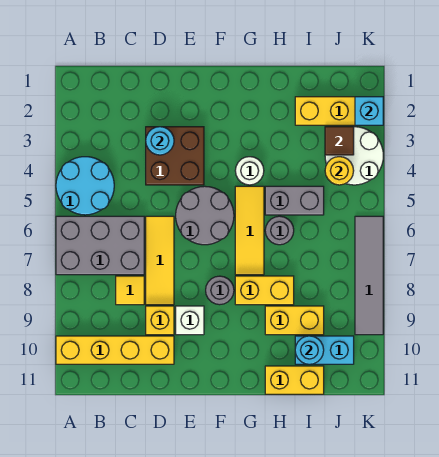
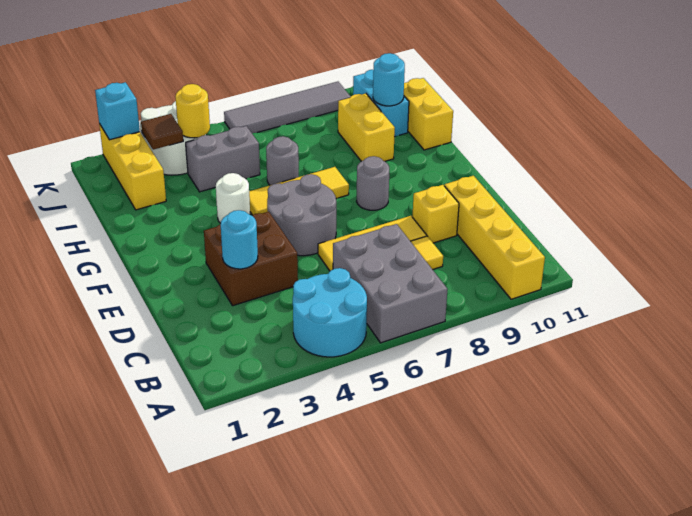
white brick E9 level 1 -> none
yellow brick G8:H8 level 1 -> none
grey brick H5:I5 level 1 -> grey brick I4:I5 level 1

